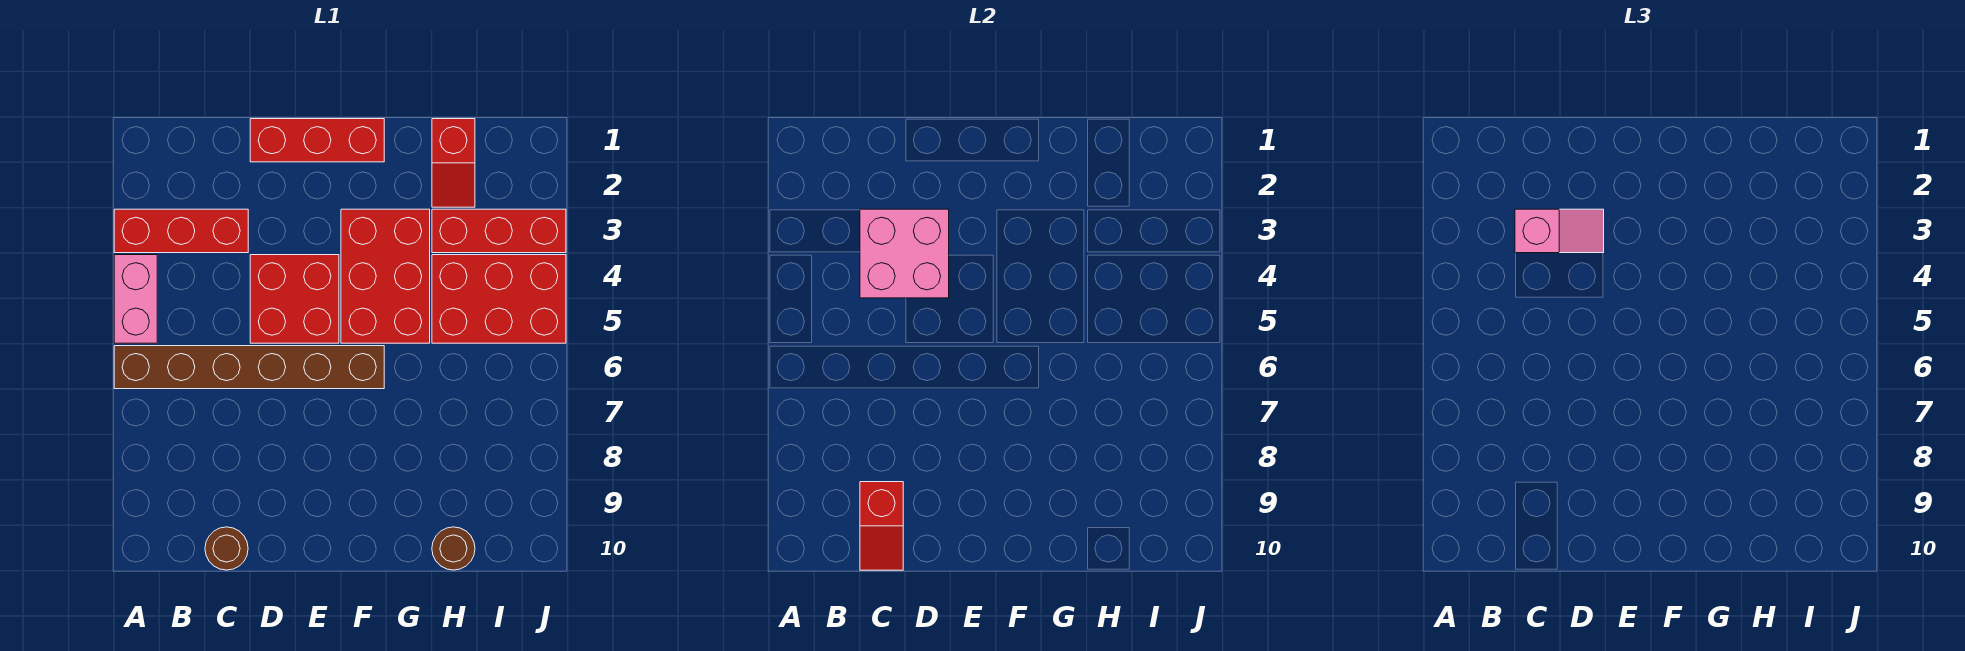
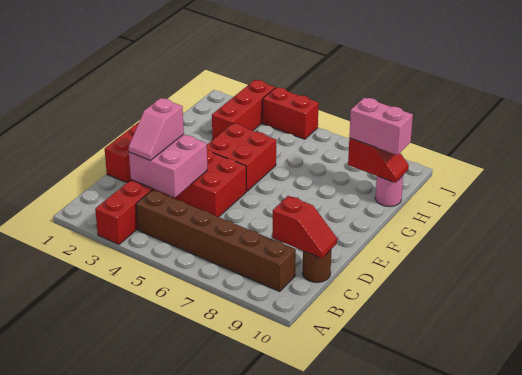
pink brick A4:A5 level 1 -> pink brick H9:H10 level 3
brown brick A6:F6 level 1 -> brown brick B4:B9 level 1
pink slope C3:D3 level 3 top C -> pink slope C3:D3 level 3 top D
red brick F3:G5 level 1 -> red brick F4:G5 level 1
red slope H1:H2 level 1 top 1 -> red slope H9:H10 level 2 top 9
red brick H4:J5 level 1 -> red brick J4:J5 level 1
brown round brick H10 level 1 -> pink round brick H10 level 1

